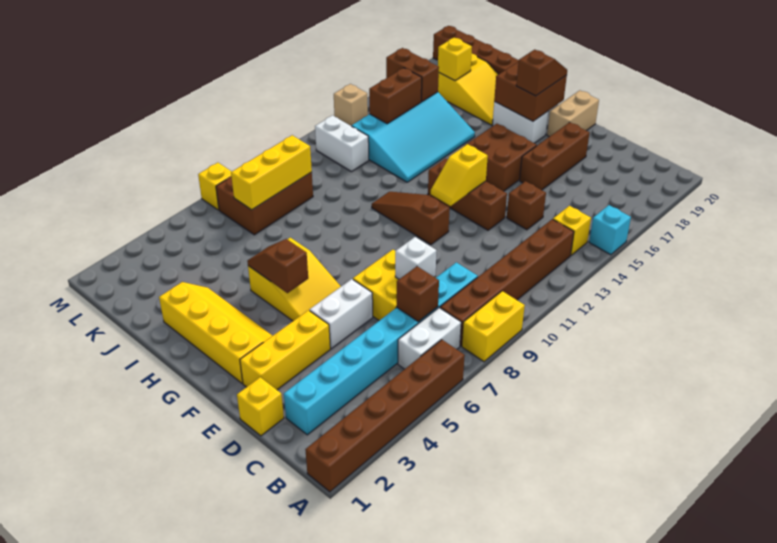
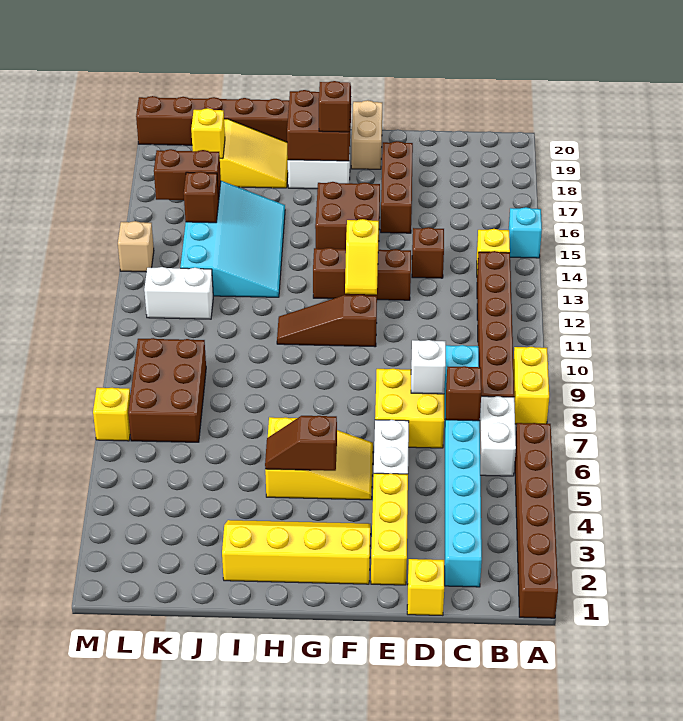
yellow brick K7:K9 level 2 -> none
brown brick K14:K15 level 2 -> brown brick K15 level 2

